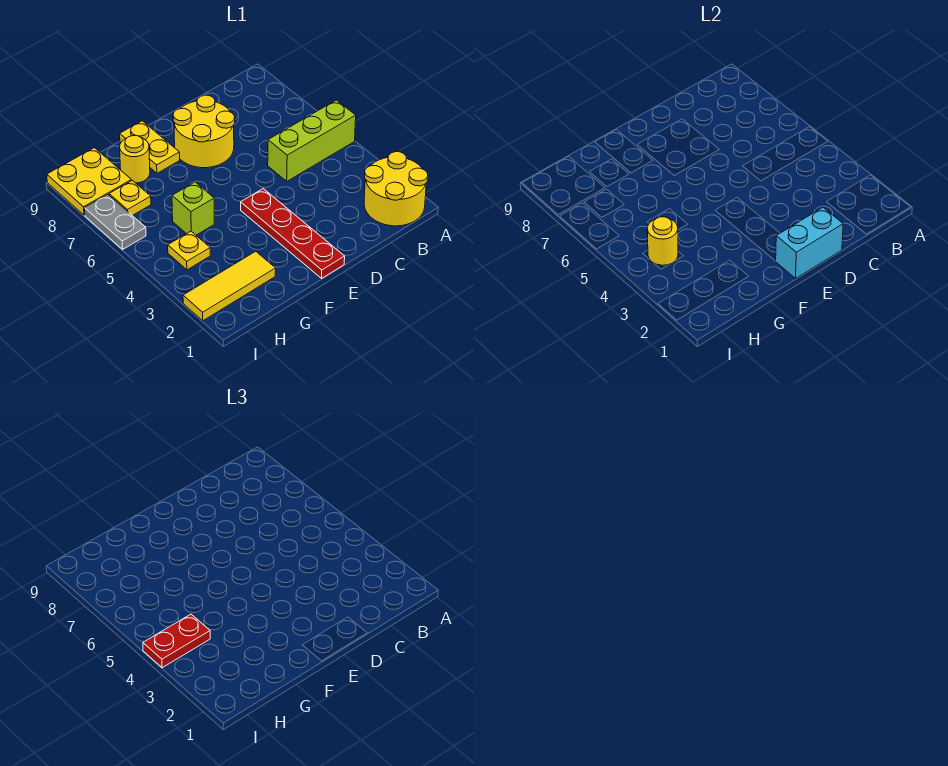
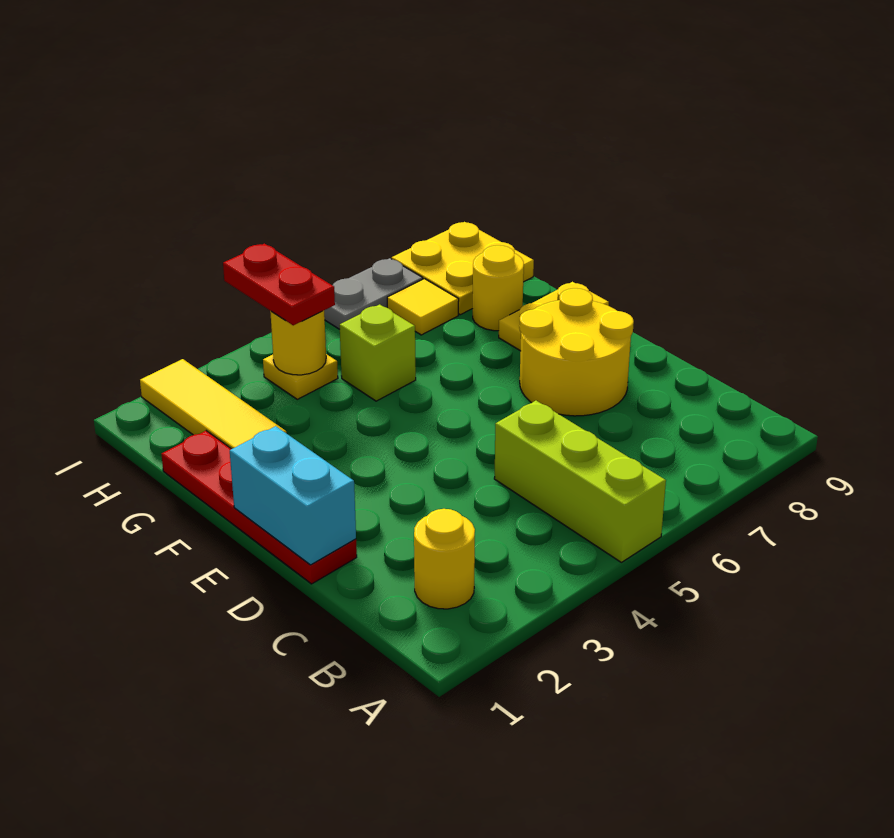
yellow round brick A1:B2 level 1 -> yellow round brick B2 level 1
red plate E1:E4 level 1 -> red plate D1:G1 level 1
yellow plate H7 level 1 -> yellow tile H7 level 1

